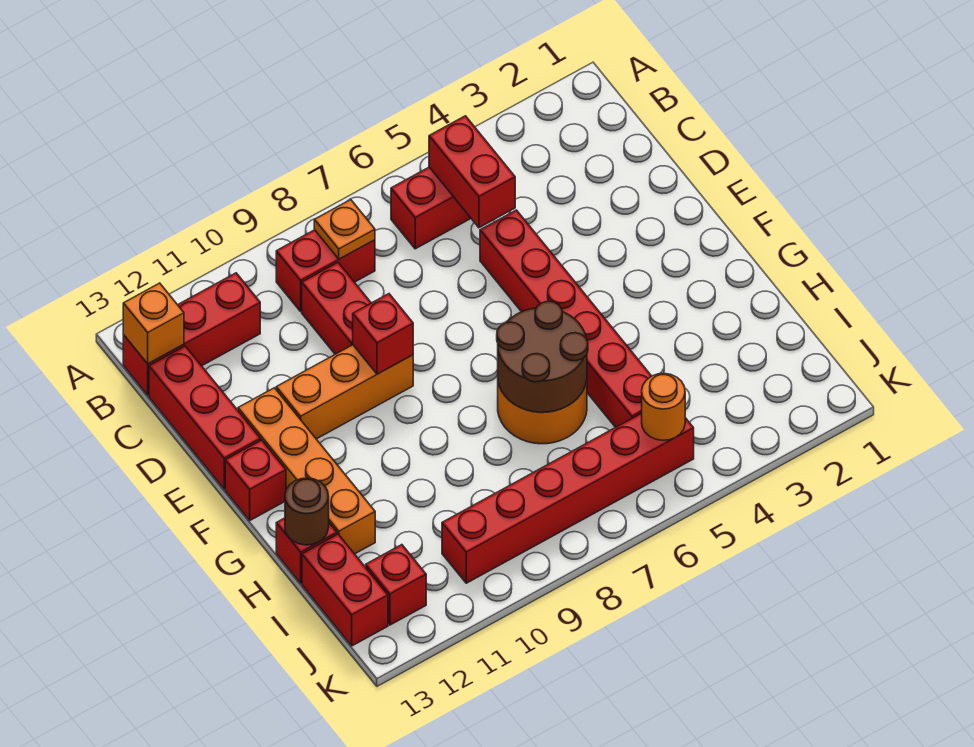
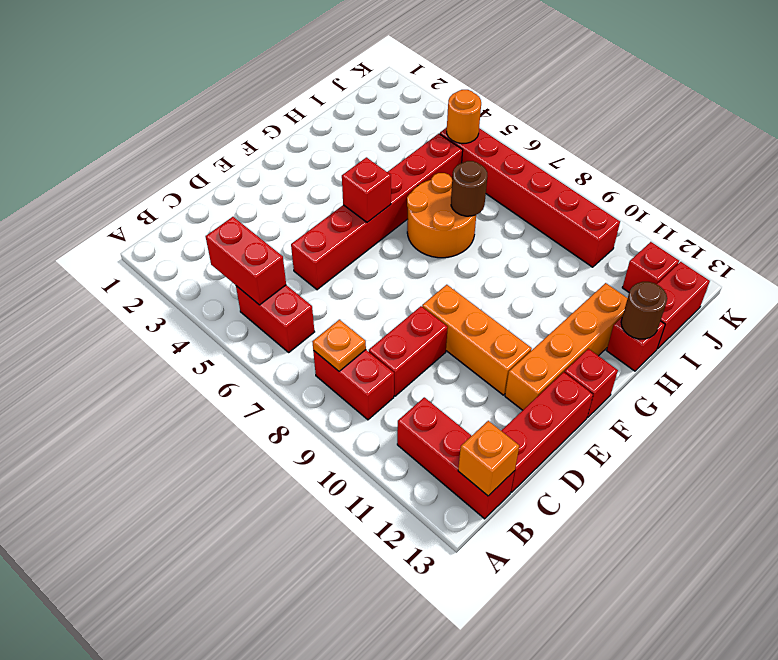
red brick B5:C5 level 2 -> red brick B4:B5 level 2
red brick E9 level 2 -> red brick F5 level 2
brown round brick G6:H7 level 2 -> brown round brick H7 level 2

